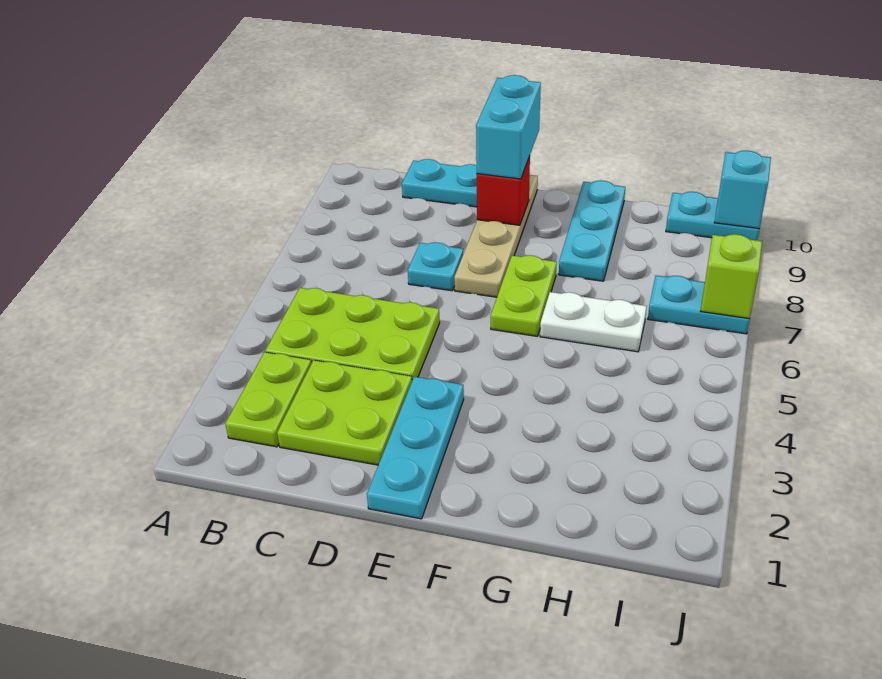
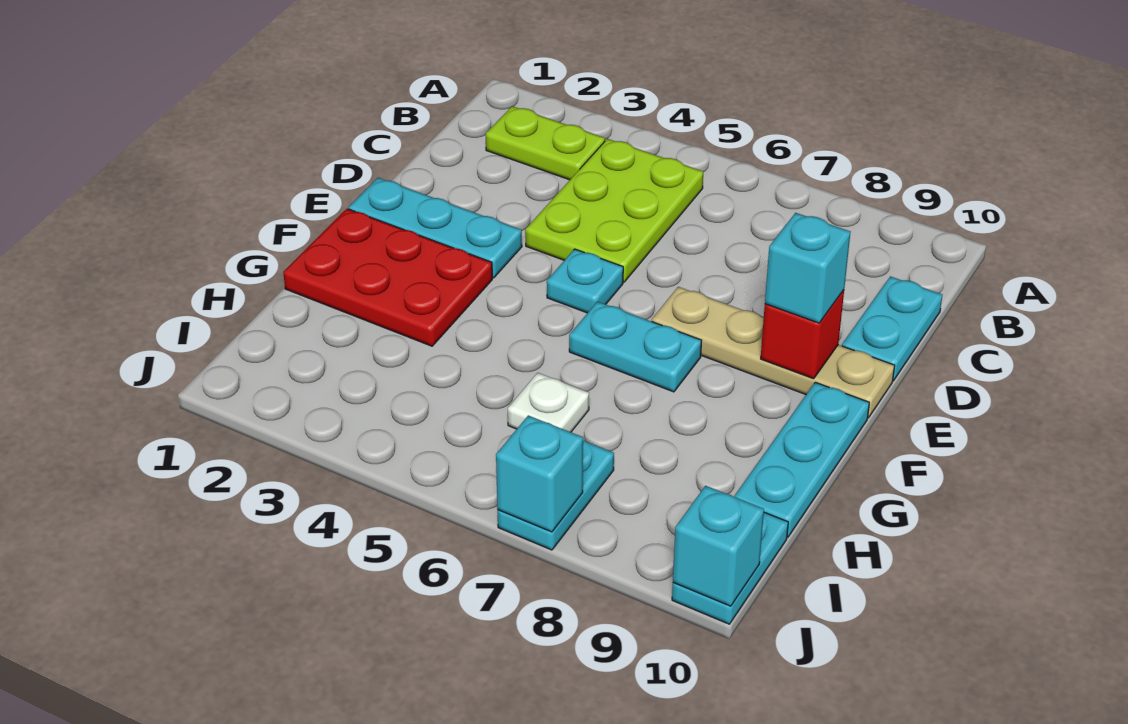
lime plate C2:D3 level 1 -> none
cyan plate D7 level 1 -> cyan plate E5 level 1
cyan brick E9:E10 level 3 -> cyan brick E9 level 3
none -> red plate F1:G3 level 1
lime plate F6:F7 level 1 -> cyan plate F6:F7 level 1
white plate G6:H6 level 1 -> white plate H6 level 1
cyan plate G8:G10 level 1 -> cyan plate F10:H10 level 1
lime brick J7 level 2 -> cyan brick J7 level 2

